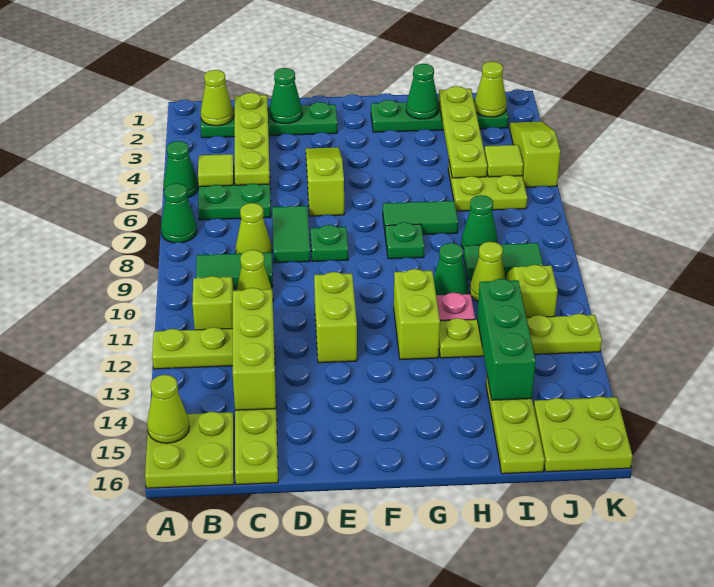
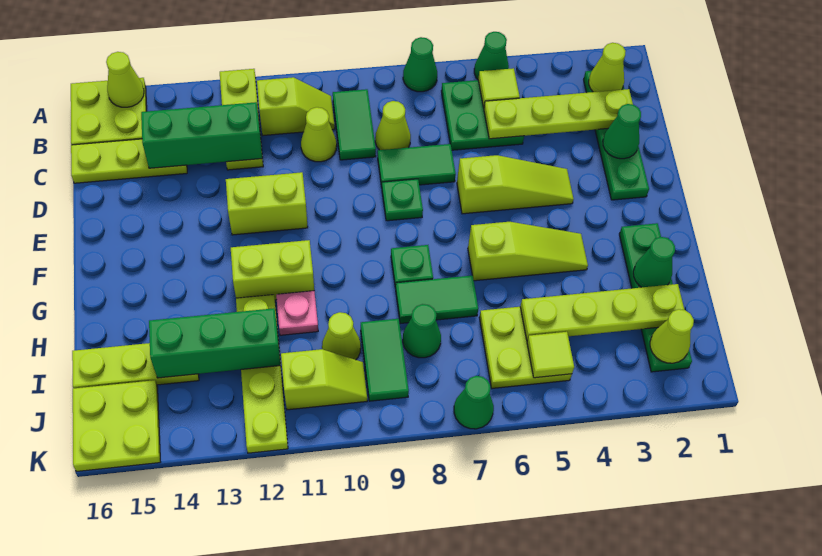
lime brick C12:C14 level 2 -> green brick C12:C14 level 2
green tile G7:H7 level 1 -> green tile H7:H8 level 1
green cone H10 level 1 -> green cone K7 level 1
lime slope K3:K5 level 1 top 5 -> lime slope G4:G6 level 1 top 6

